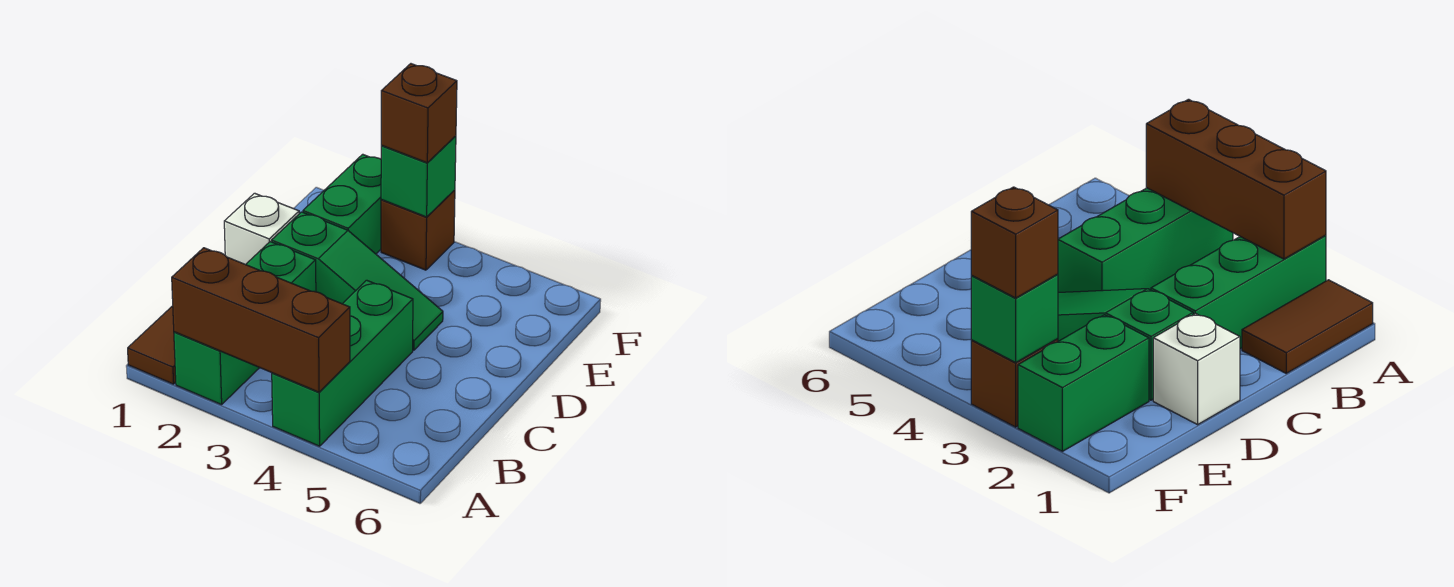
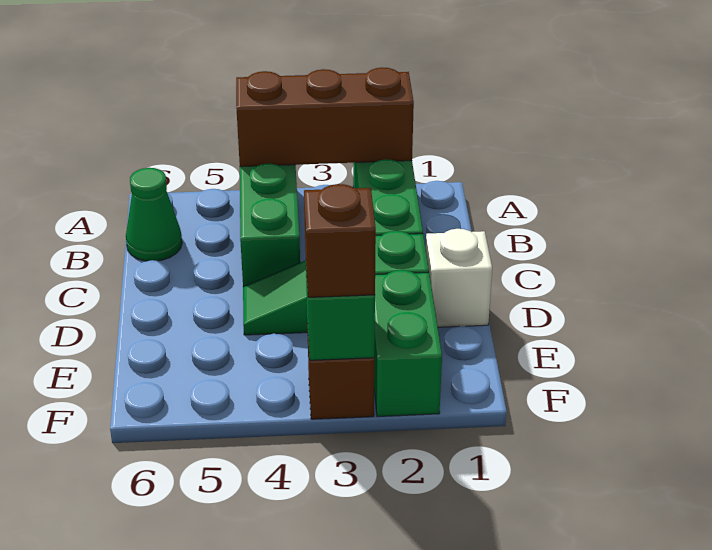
brown tile A1:B1 level 1 -> none
none -> green cone B6 level 1

